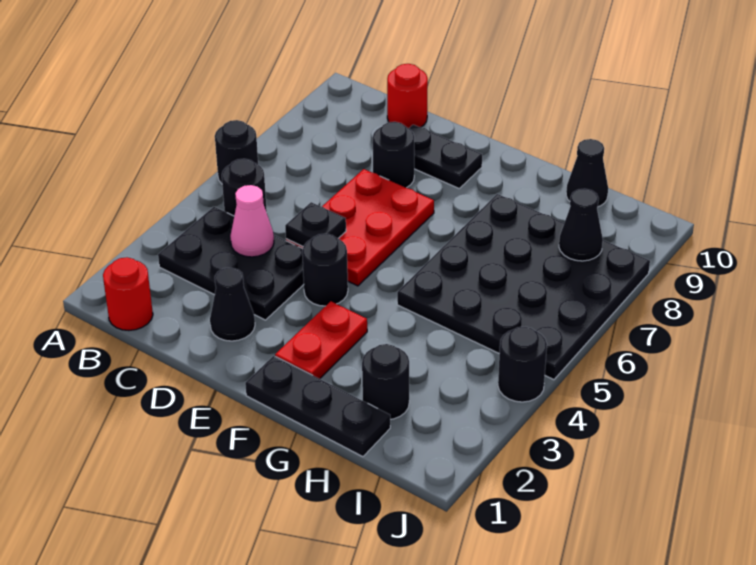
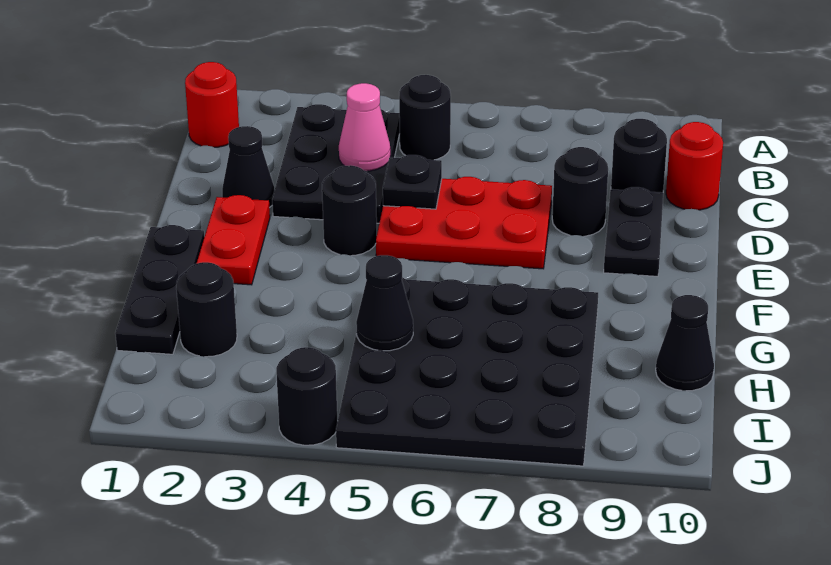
black round brick A6 level 1 -> black round brick C9 level 1
red plate F2:F3 level 1 -> red plate E2:F2 level 1
black cone I8 level 2 -> black cone H5 level 2

